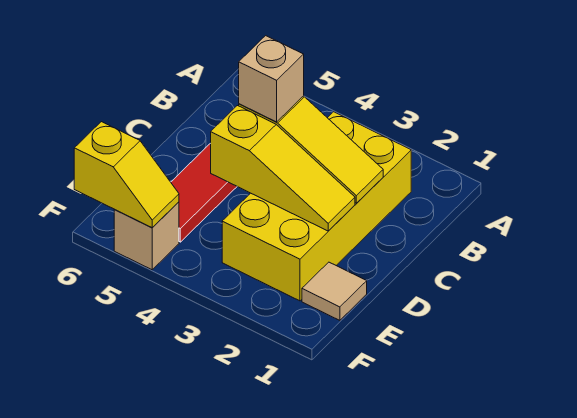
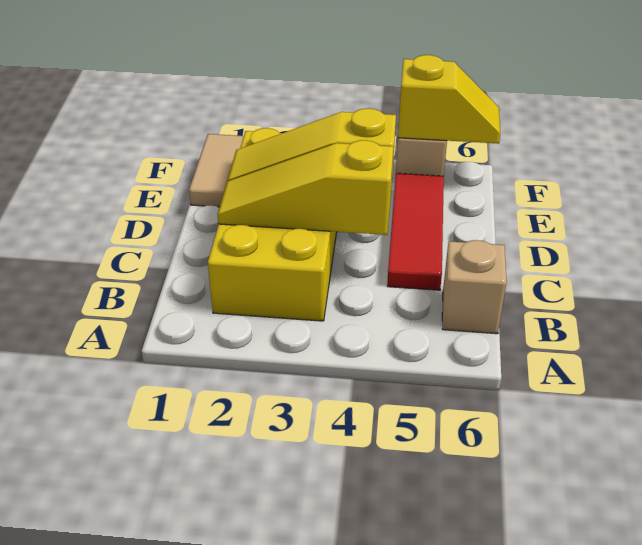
tan brick C4 level 3 -> tan brick B6 level 1
tan tile E1 level 1 -> tan tile E1:F1 level 1
yellow slope F5:F6 level 2 top 6 -> yellow slope F5:F6 level 2 top 5

